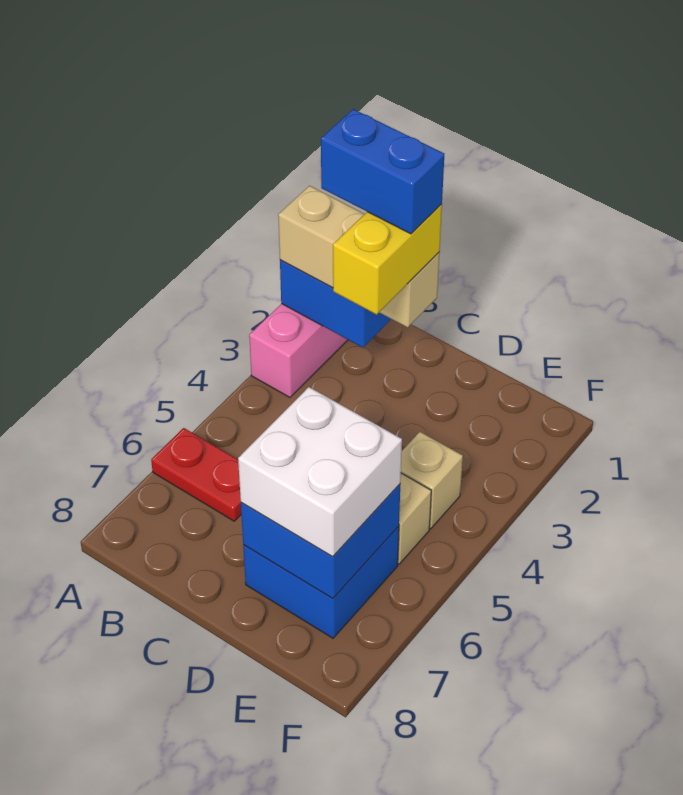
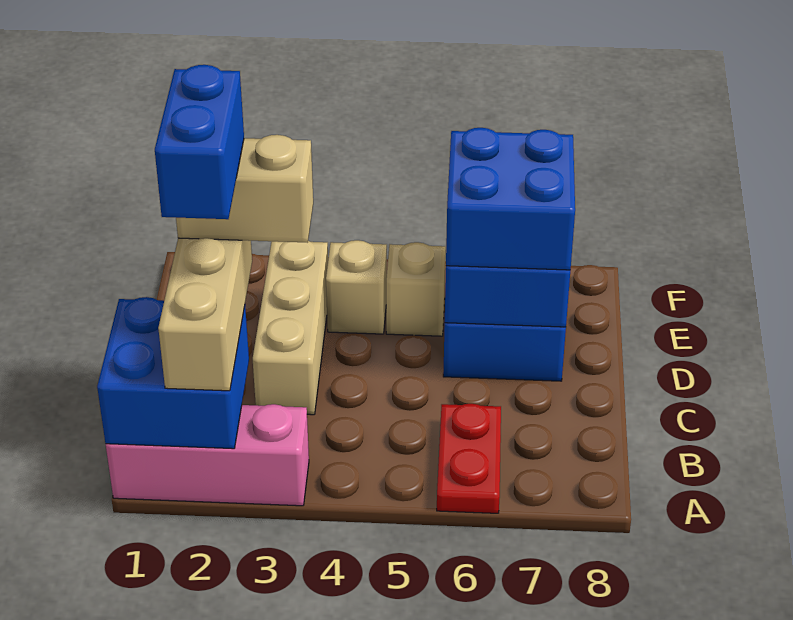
yellow brick C2:C3 level 4 -> tan brick C2:C3 level 4
none -> tan brick C3:E3 level 1
white brick D6:E7 level 3 -> blue brick D6:E7 level 3

